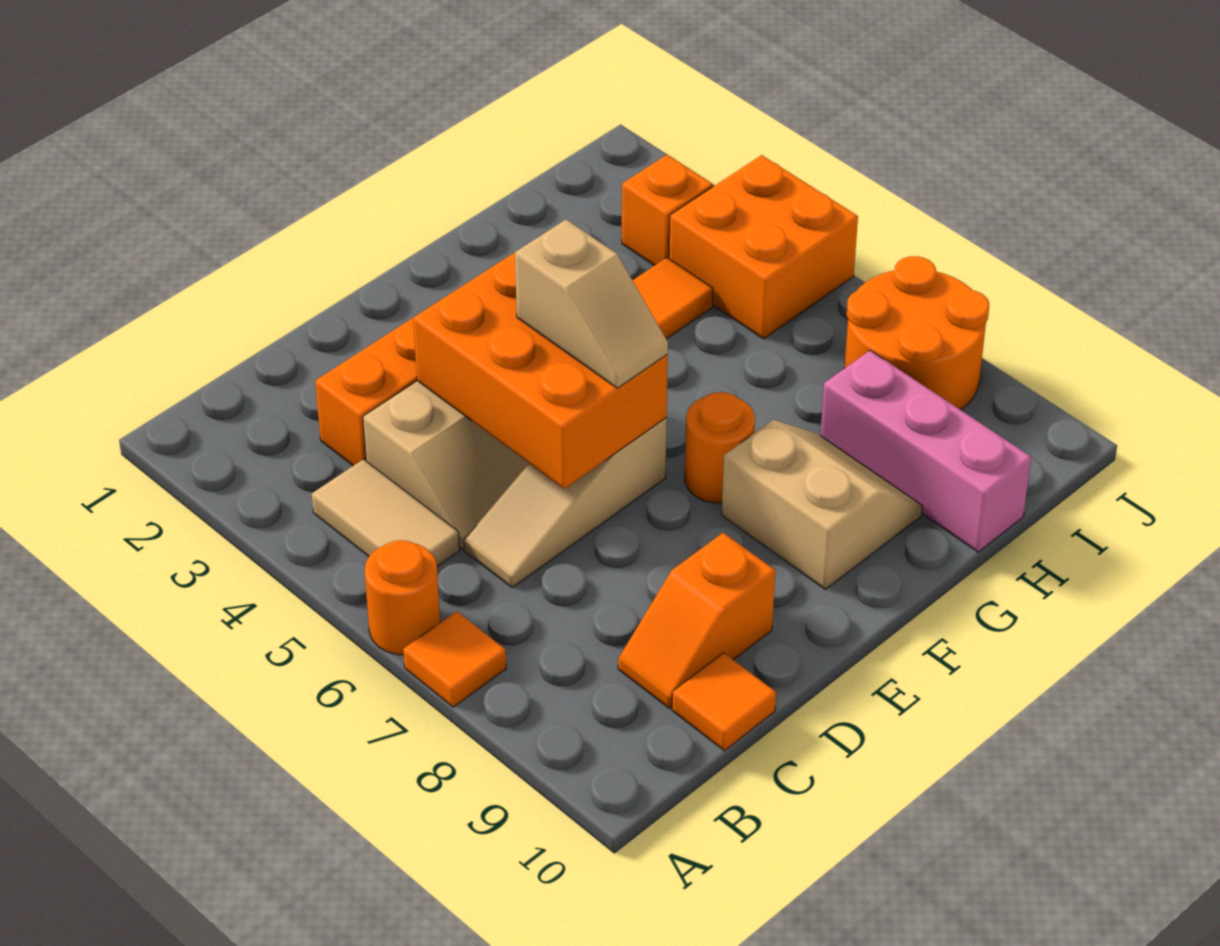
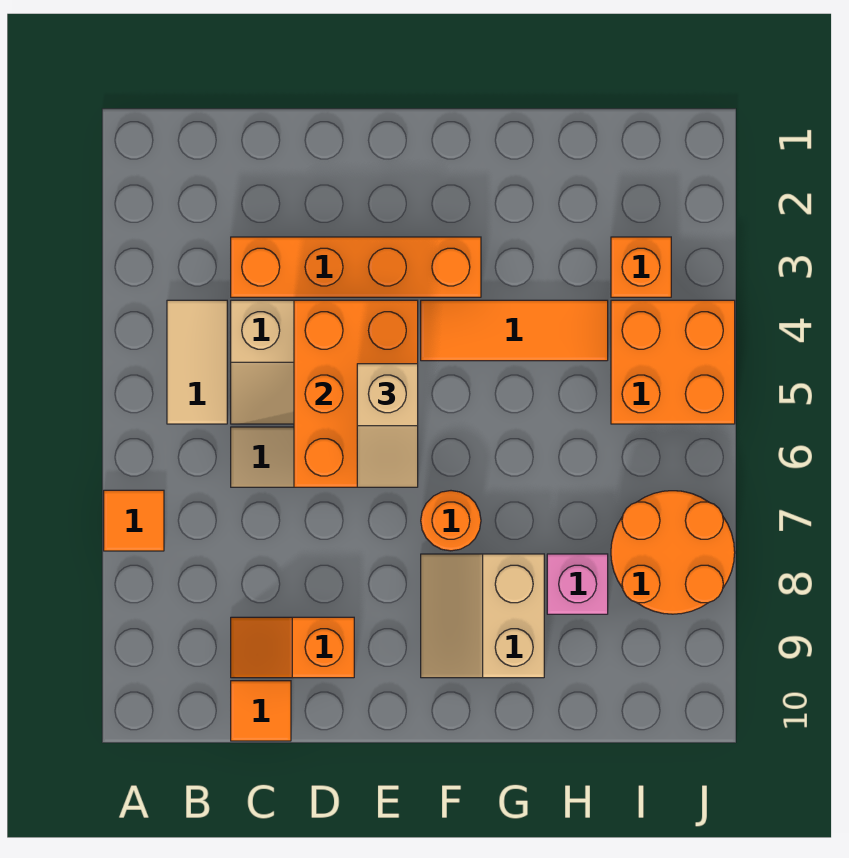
orange round brick A6 level 1 -> none
tan slope F8:G9 level 1 top F -> tan slope F8:G9 level 1 top G
pink brick H8:H10 level 1 -> pink brick H8 level 1

